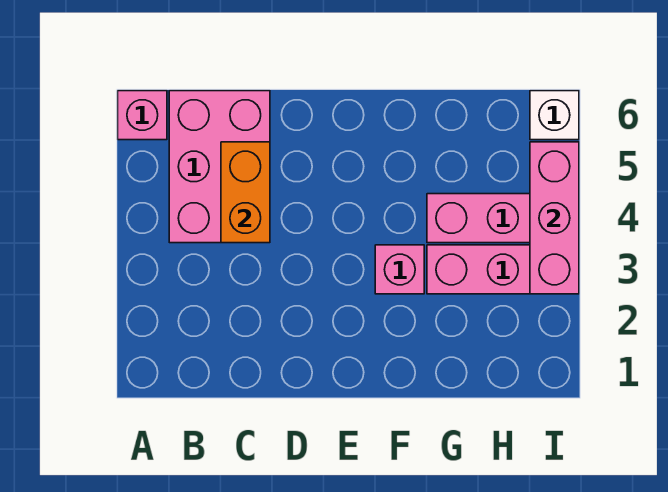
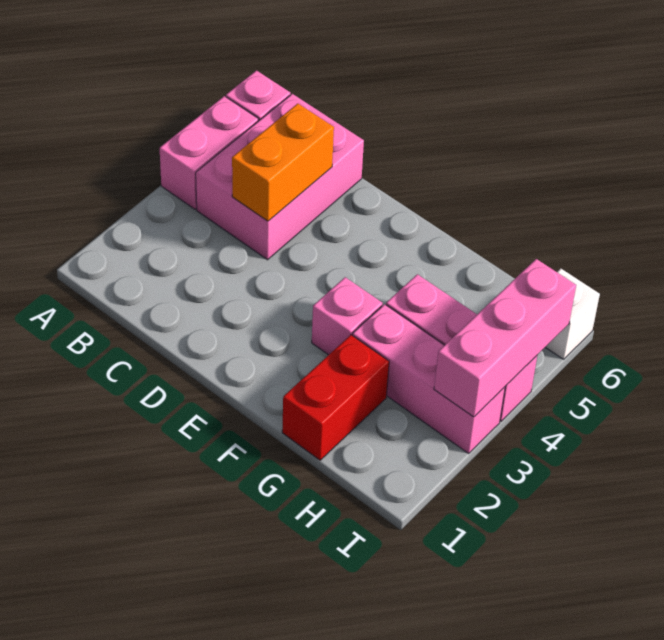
none -> pink brick A4:A5 level 1
none -> red brick G1:G2 level 1

